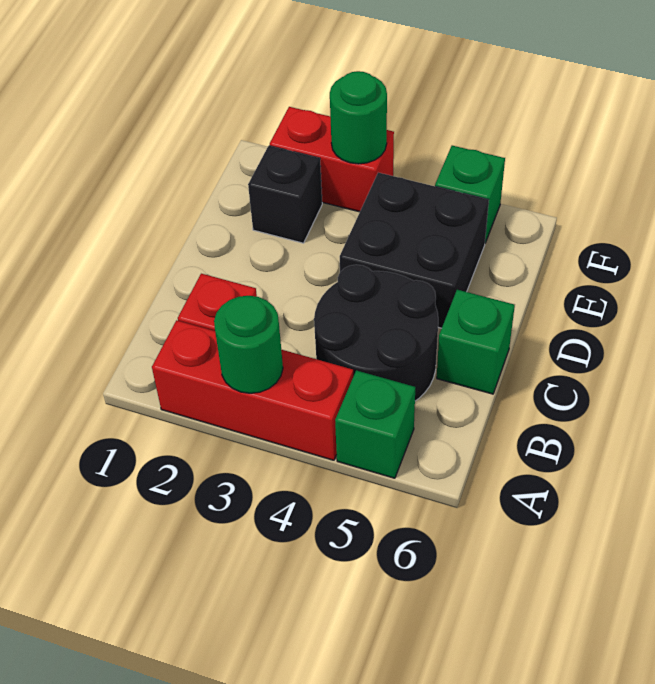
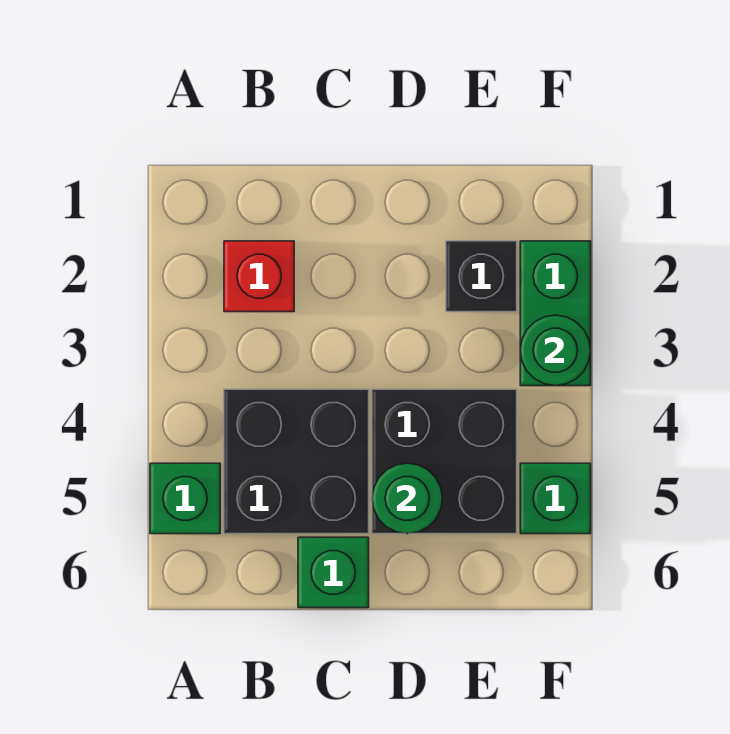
red brick A2:A4 level 1 -> none
green round brick A3 level 2 -> green round brick D5 level 2
black round brick B4:C5 level 1 -> black brick B4:C5 level 1
red brick F2:F3 level 1 -> green brick F2:F3 level 1

